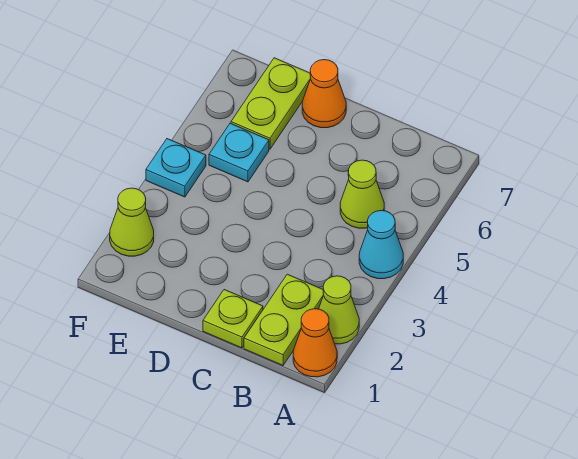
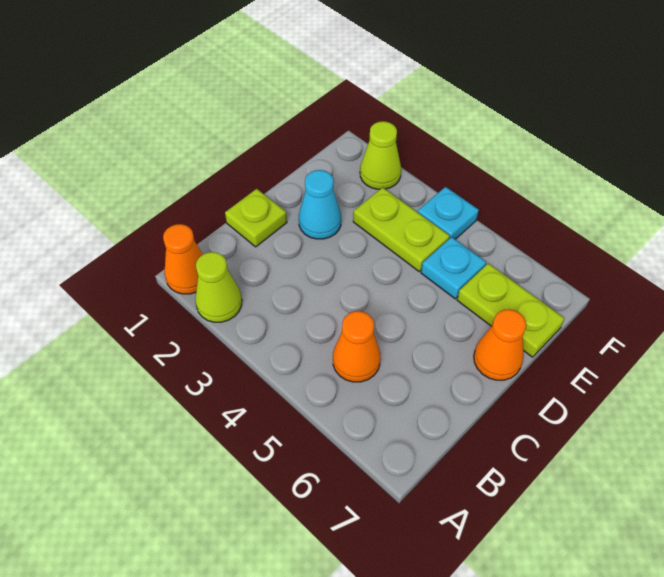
cyan cone A4 level 1 -> cyan cone D2 level 1
lime plate B1:B2 level 1 -> lime plate E3:E4 level 1
lime cone B5 level 1 -> orange cone B5 level 1

